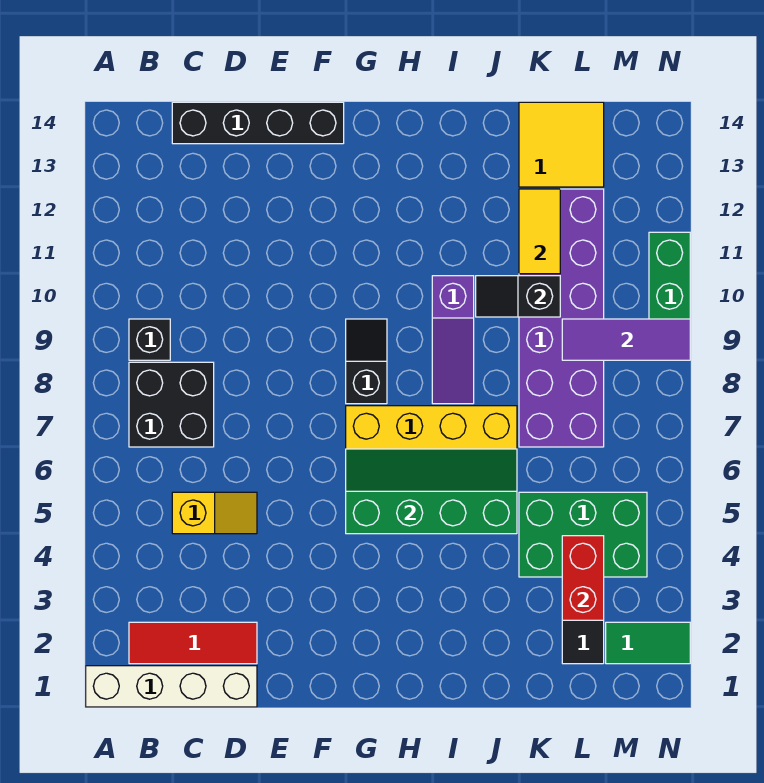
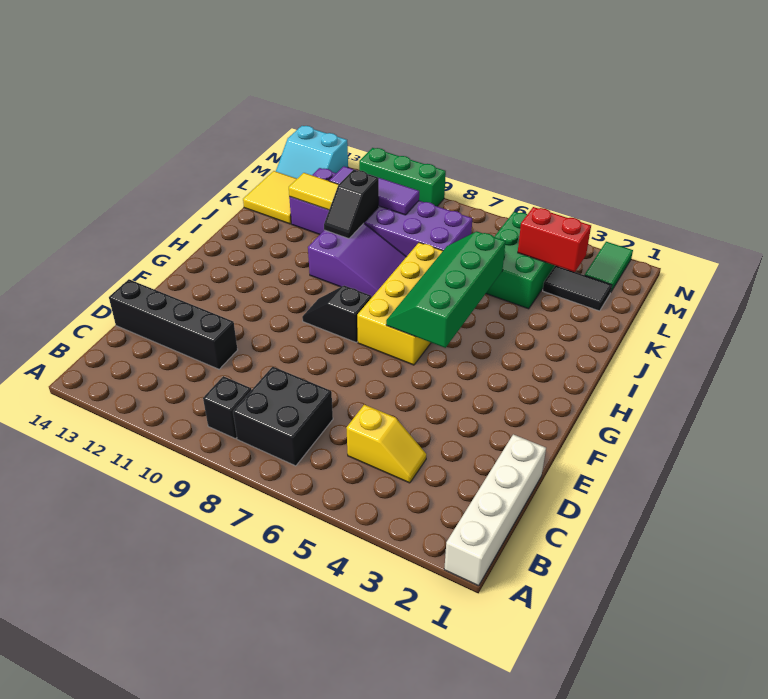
red tile B2:D2 level 1 -> none
yellow slope C5:D5 level 1 top C -> yellow slope C4:C5 level 1 top 5
black brick C14:F14 level 1 -> black brick D11:D14 level 1
purple slope I8:I10 level 1 top 10 -> purple slope I8:J10 level 1 top 10
purple tile L9:N9 level 2 -> purple tile L9:L11 level 2
none -> cyan slope M13:N14 level 1 top N

